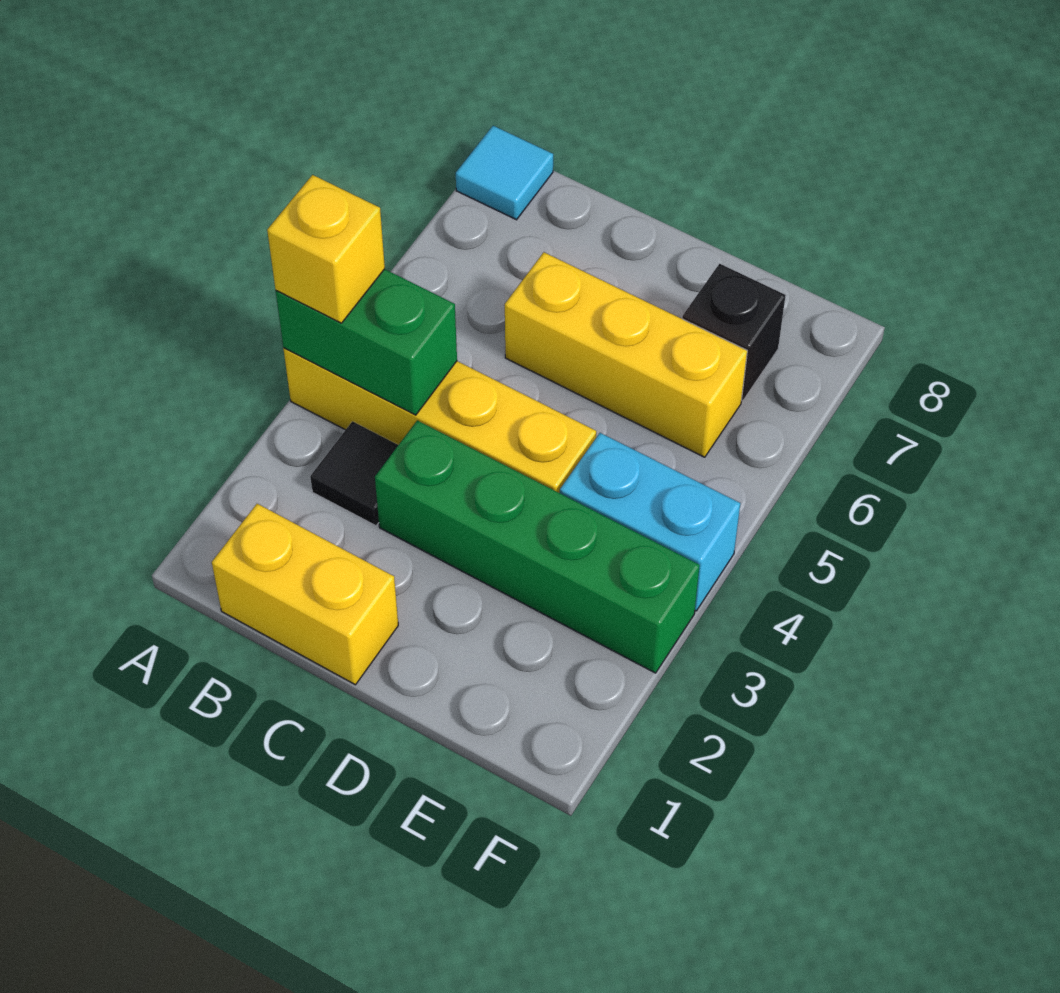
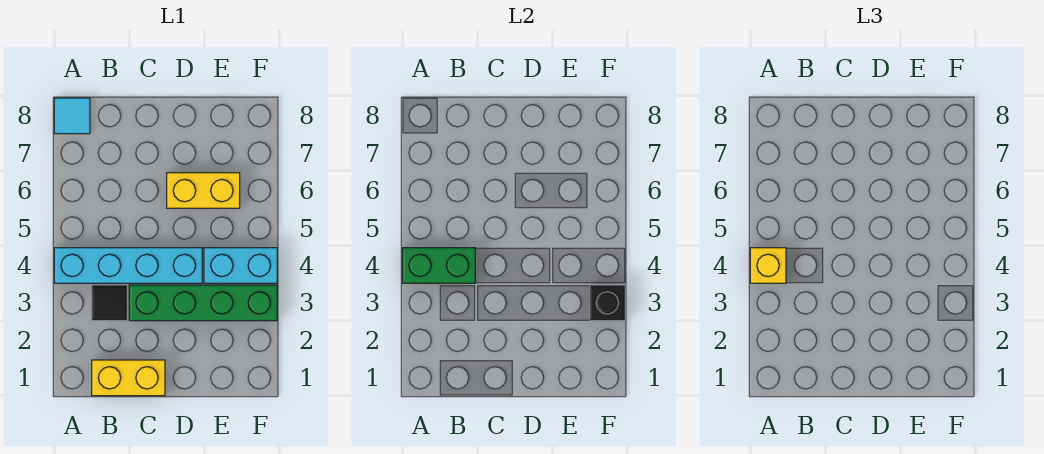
yellow brick A4:D4 level 1 -> cyan brick A4:D4 level 1
yellow brick C6:E6 level 1 -> yellow brick D6:E6 level 1
black brick E7 level 1 -> black brick F3 level 2

